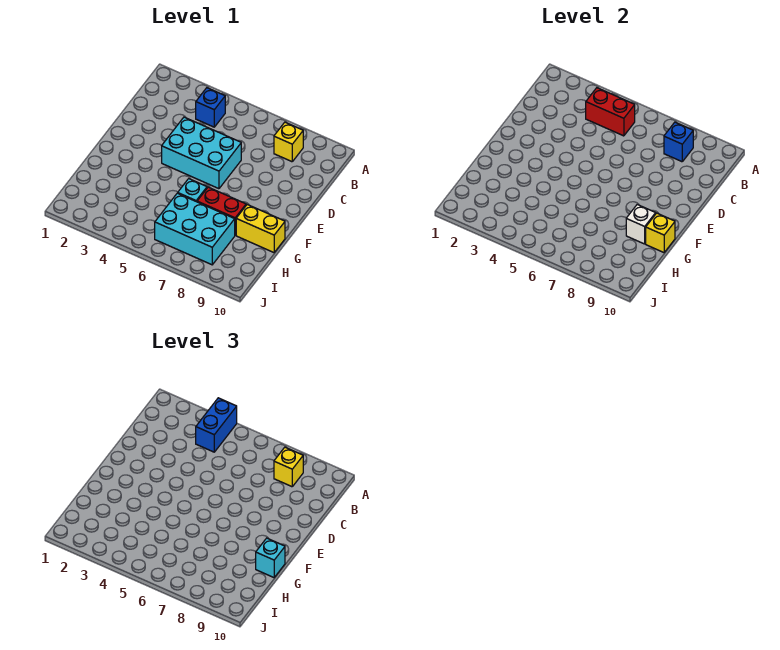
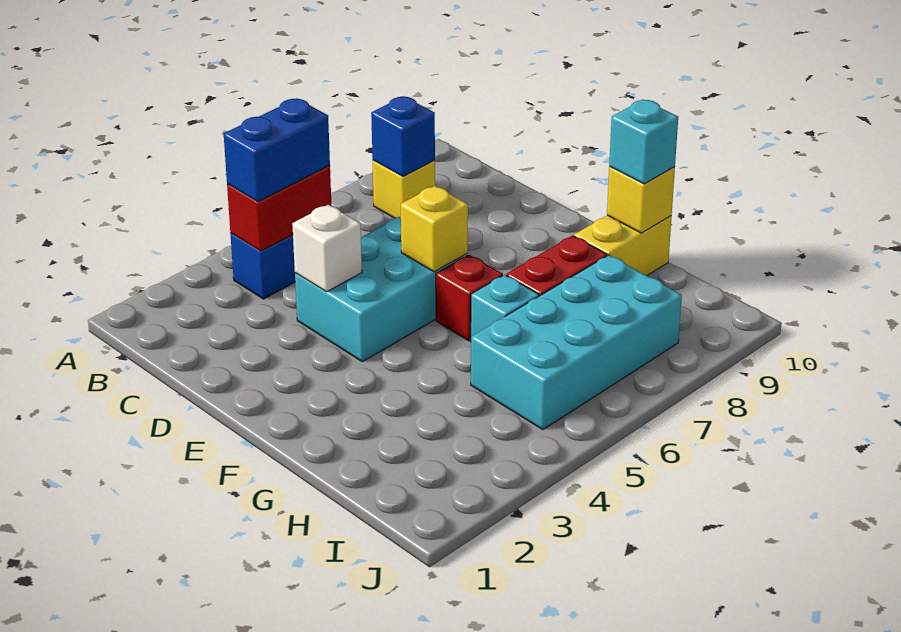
blue brick A4:B4 level 3 -> blue brick B4:B5 level 3
yellow brick B8 level 3 -> yellow brick E6 level 2
none -> red brick F6 level 1
white brick G9 level 2 -> white brick D4 level 2
cyan brick H6:I8 level 1 -> cyan brick H5:I8 level 1

